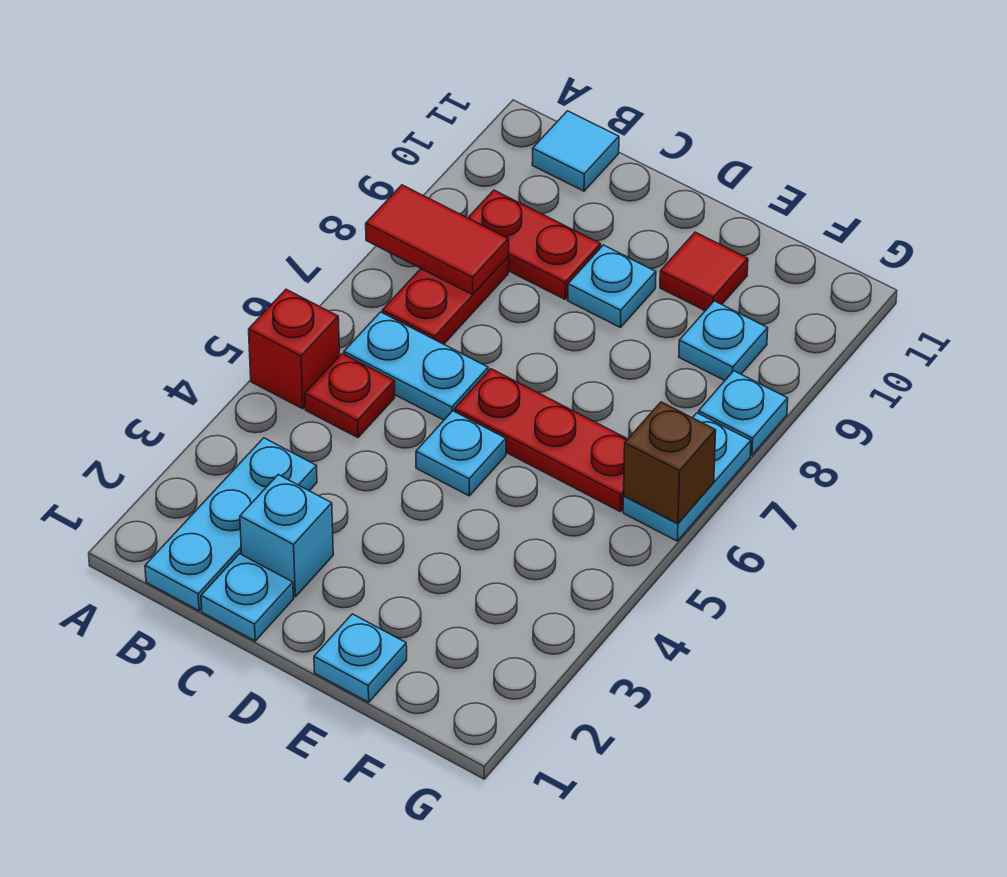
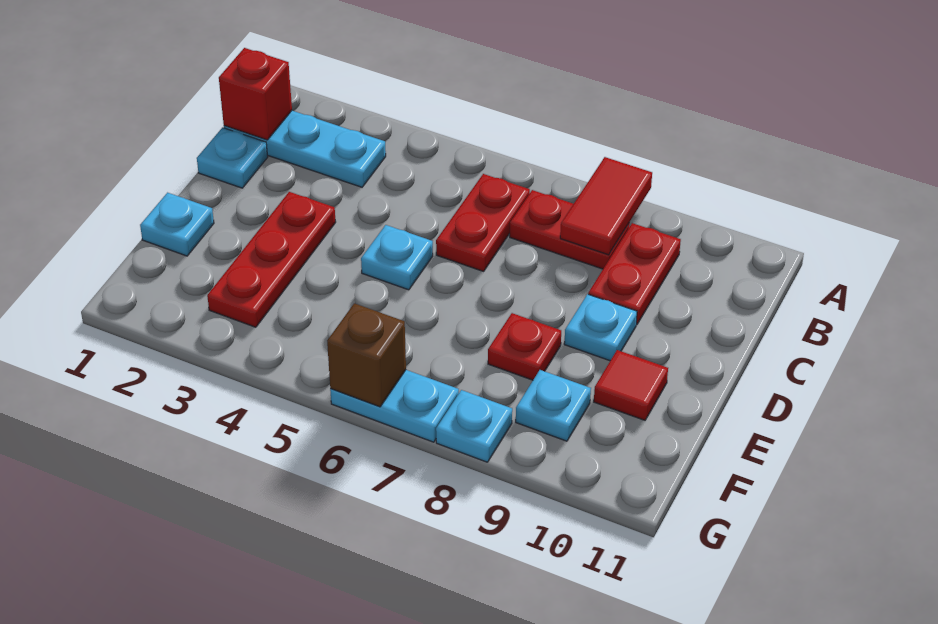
red brick A5 level 1 -> red brick B1 level 2
red plate B5 level 1 -> red plate E8 level 1
cyan plate B6:C6 level 1 -> red plate B6:C6 level 1
cyan tile B11 level 1 -> none
cyan brick C2 level 1 -> none
red plate D6:F6 level 1 -> red plate D3:F3 level 1

